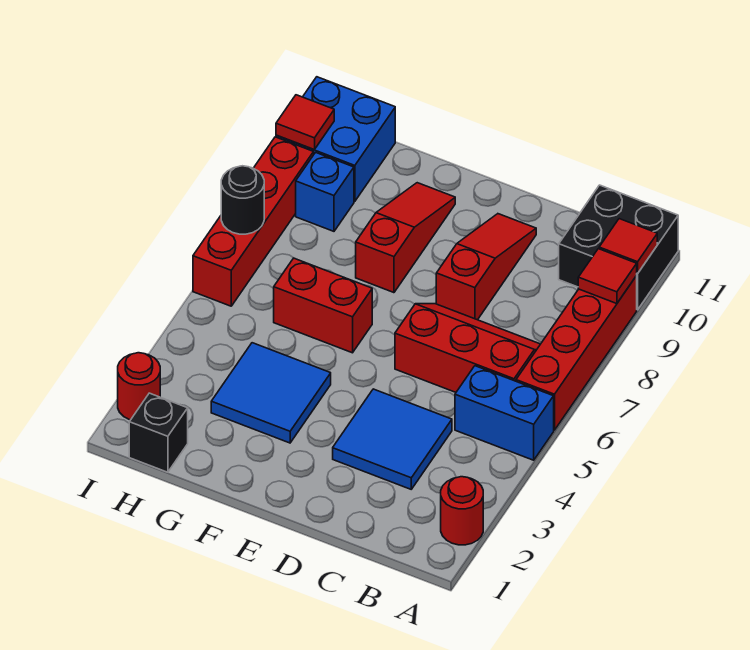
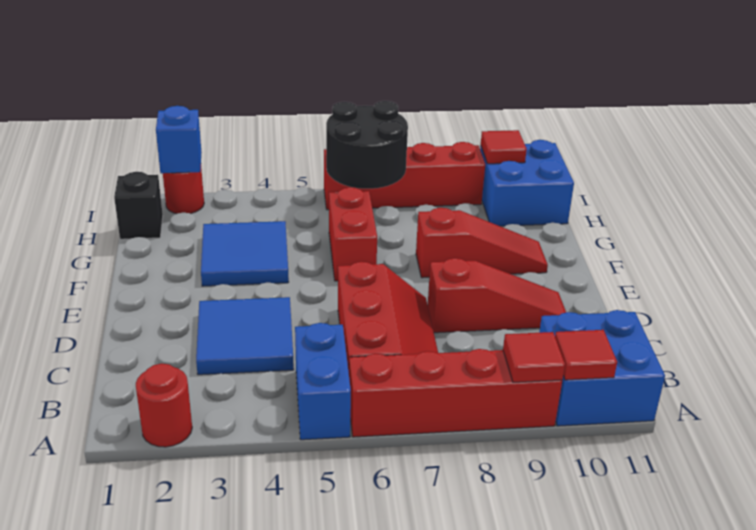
black brick A10:B11 level 1 -> blue brick A10:B11 level 1
blue brick H9 level 1 -> blue brick I2 level 2
black round brick I7 level 2 -> black round brick H6:I7 level 2

